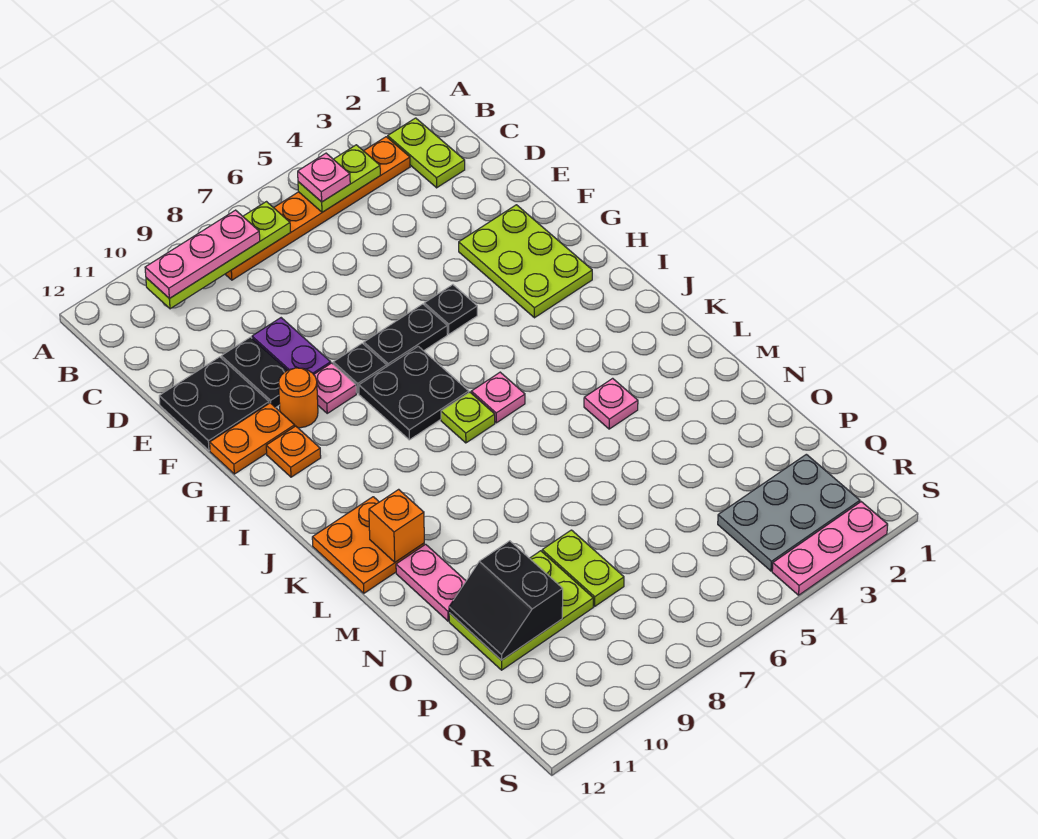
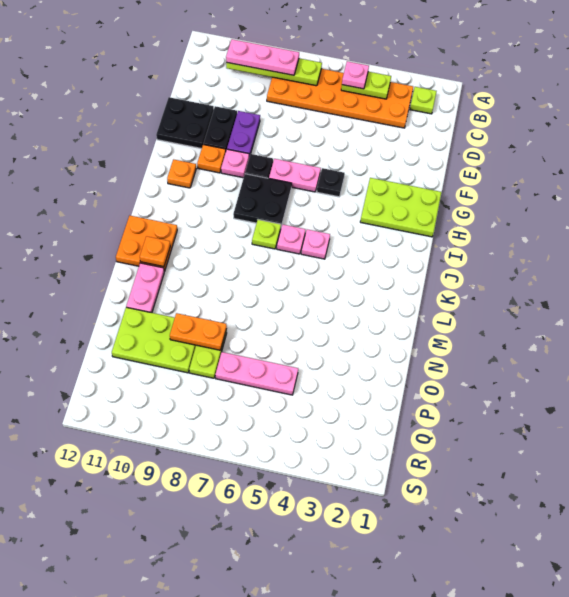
lime plate B2:C2 level 1 -> lime plate B2 level 1
orange plate B3:B8 level 1 -> orange plate B3:C8 level 1
lime plate F2:H3 level 1 -> lime plate G1:H3 level 1
black plate G6:G7 level 1 -> pink plate G6:G7 level 1
orange round brick G10 level 1 -> orange plate G10 level 1
orange plate G11:G12 level 1 -> orange plate O8:O9 level 2
pink plate L4 level 1 -> pink plate J5 level 1
orange brick L11 level 2 -> orange plate L11 level 2
black slope O10:P11 level 2 top 10 -> none
grey plate Q2:R4 level 1 -> none
pink plate S2:S4 level 1 -> pink plate P5:P7 level 1

